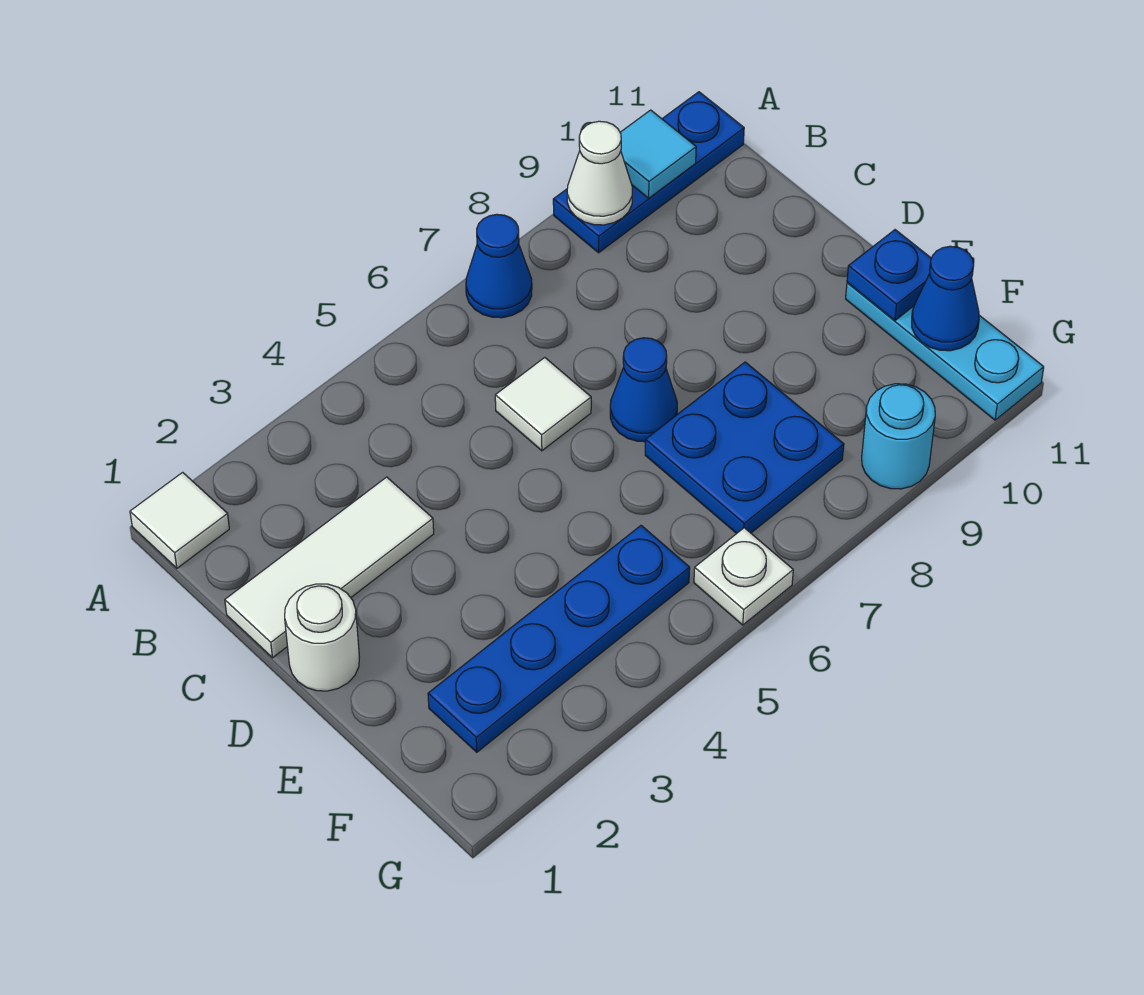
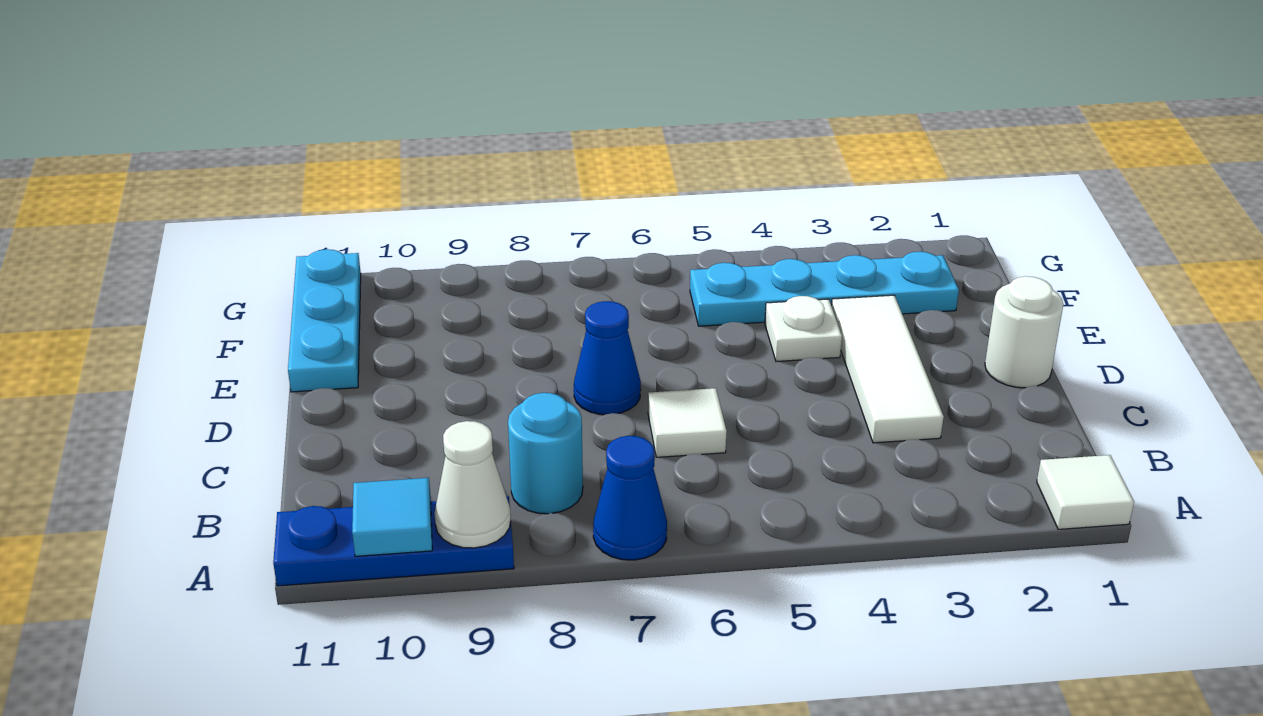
white tile C1:C3 level 1 -> white tile C3:E3 level 1
blue plate E7:F8 level 1 -> none
blue plate E11 level 2 -> none
blue plate F2:F5 level 1 -> cyan plate F2:F5 level 1
blue cone F11 level 2 -> none
white plate G6 level 1 -> white plate E4 level 1
cyan round brick G9 level 1 -> cyan round brick B8 level 1

